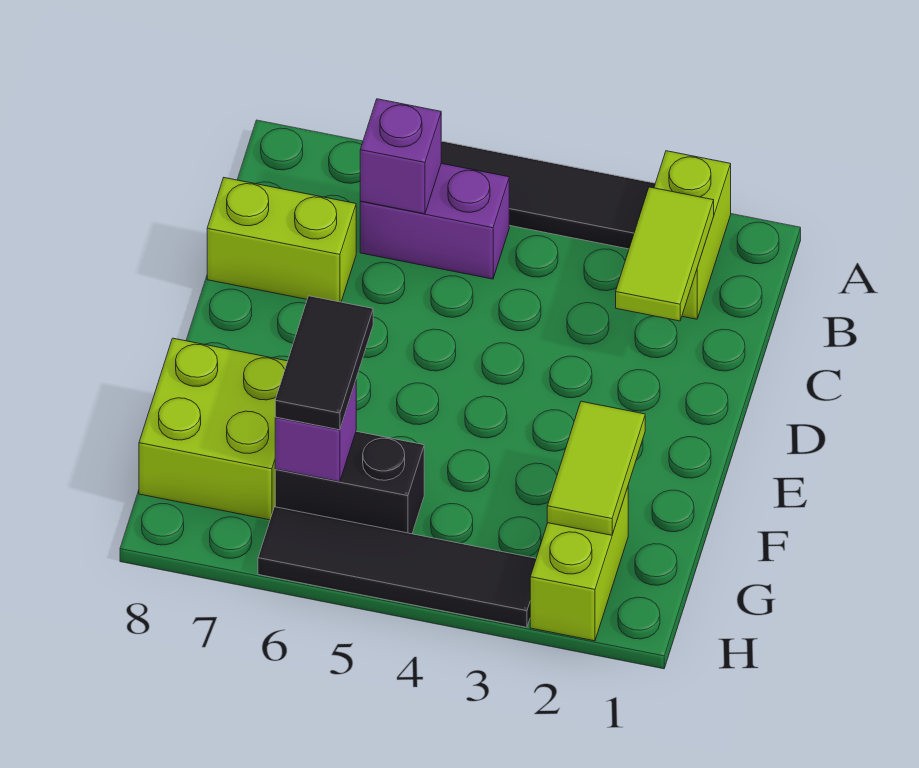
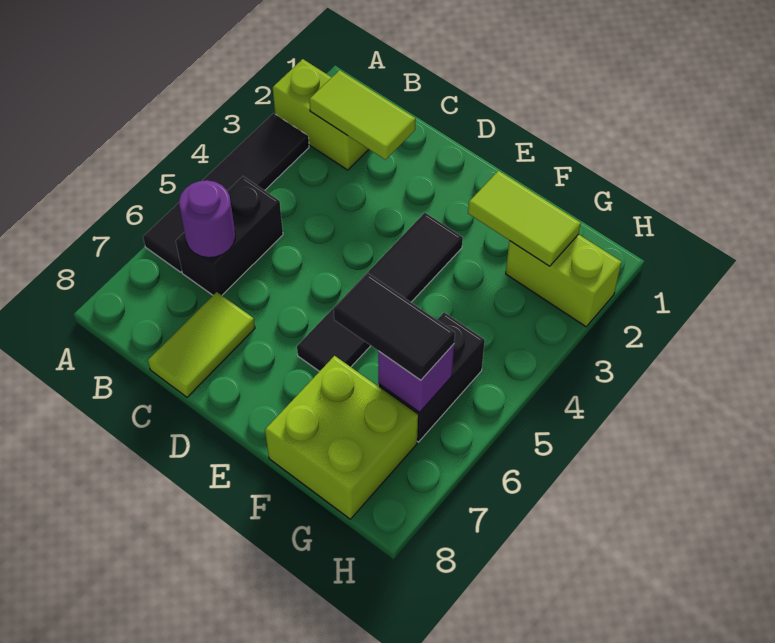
purple brick B5:B6 level 1 -> black brick B5:B6 level 1
purple brick B6 level 2 -> purple round brick B6 level 2
lime brick C7:C8 level 1 -> lime tile C7:C8 level 1
black tile H3:H6 level 1 -> black tile E3:E6 level 1

